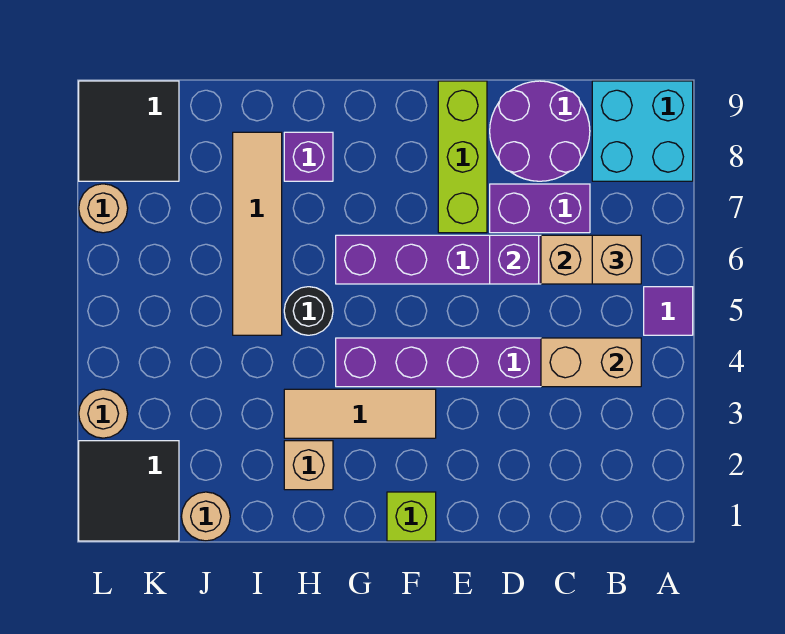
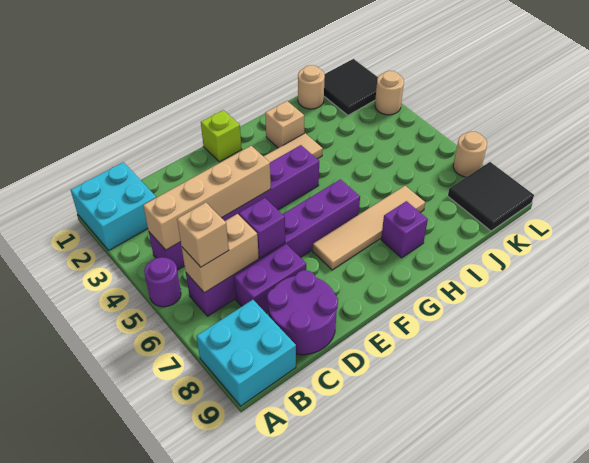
none -> cyan brick A1:B2 level 1
purple tile A5 level 1 -> purple round brick A5 level 1
tan brick B4:C4 level 2 -> tan brick B4:E4 level 2
lime brick E7:E9 level 1 -> none
black round brick H5 level 1 -> none
tan tile I5:I8 level 1 -> tan tile F7:I7 level 1

